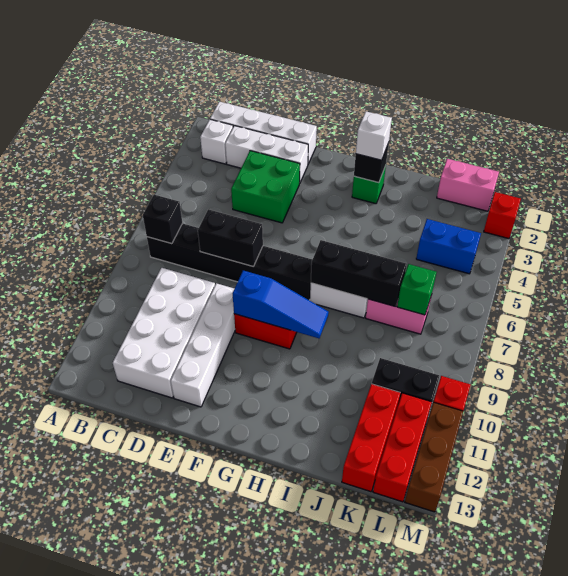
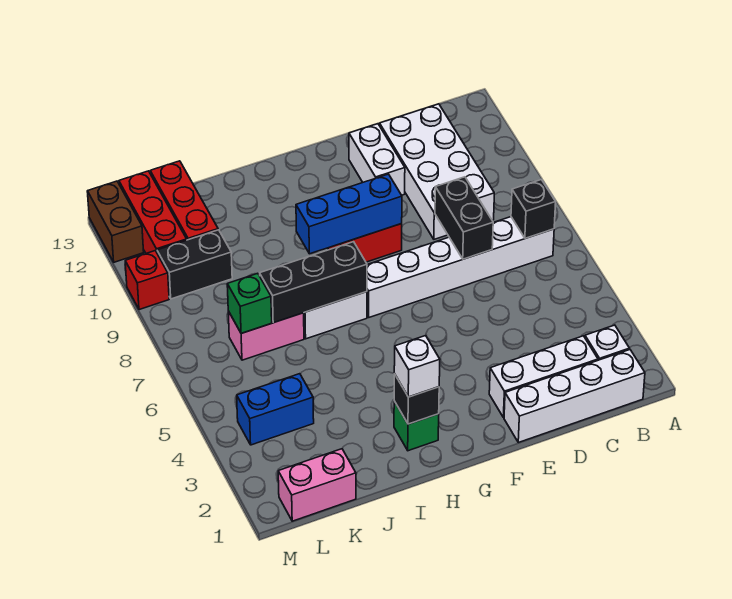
black brick B7:G7 level 1 -> white brick B7:G7 level 1
green brick D3:E4 level 1 -> none
black brick D7:E7 level 2 -> black brick D7:D8 level 2
white brick E9:E12 level 1 -> white brick E11:E12 level 1
blue slope F9:H9 level 2 top F -> blue brick F9:H9 level 2
red brick M2 level 1 -> none
brown brick M11:M13 level 1 -> brown brick M12:M13 level 1

